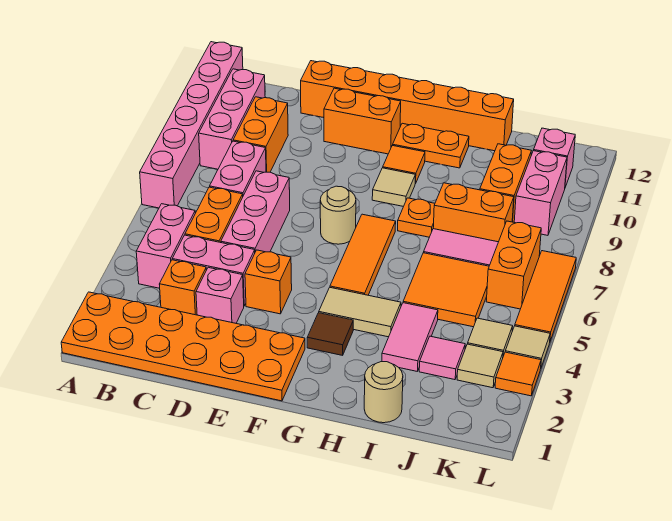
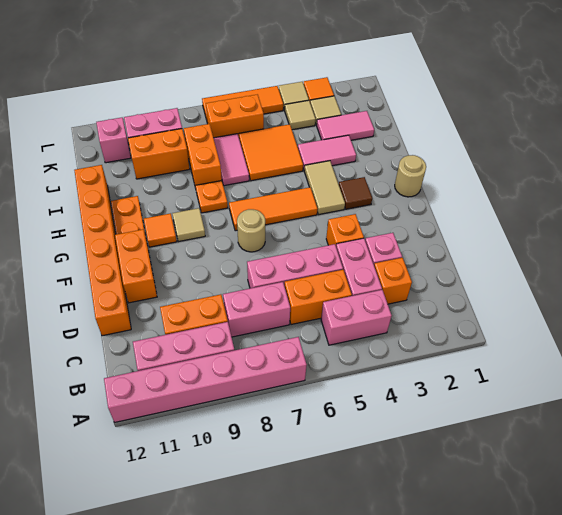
orange plate A1:F2 level 1 -> none
tan round brick I1 level 1 -> tan round brick G1 level 1
pink tile J3 level 1 -> pink tile J2:J3 level 1

